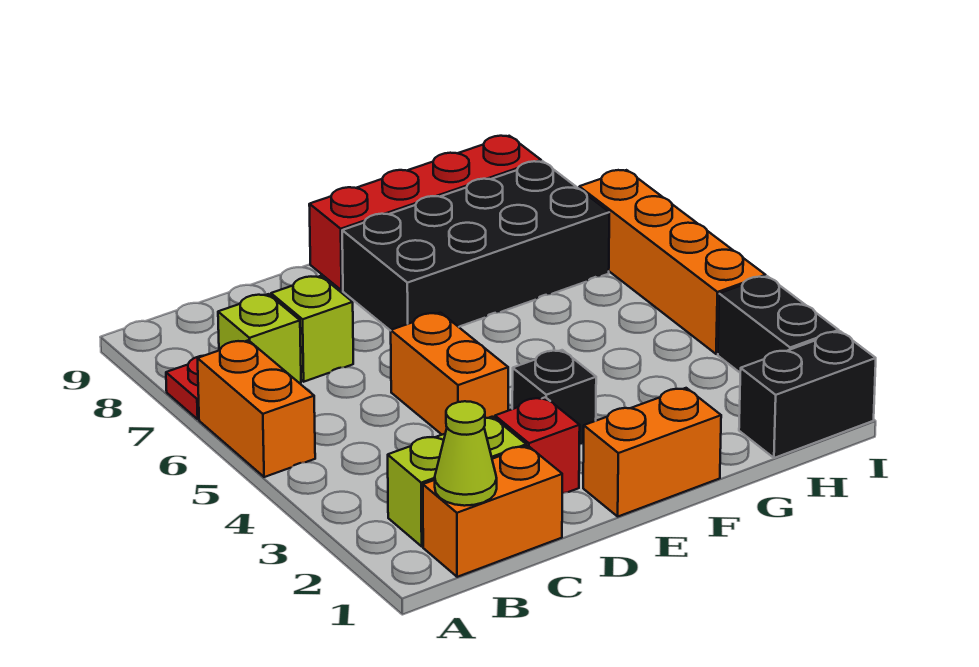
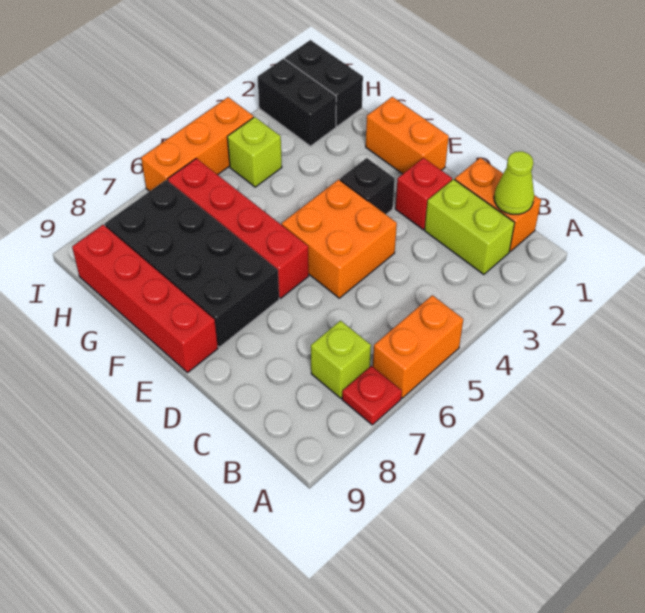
lime brick C7 level 1 -> lime brick H4 level 1
orange brick D4:D5 level 1 -> orange brick D4:E5 level 1
none -> red brick E6:H6 level 1
black brick I2:I3 level 1 -> black brick H2:I2 level 1
orange brick I4:I7 level 1 -> orange brick I4:I6 level 1

